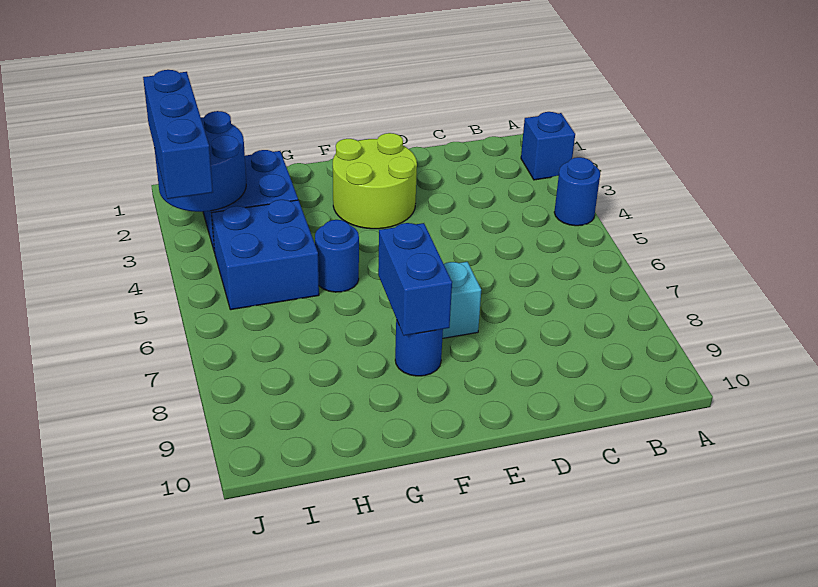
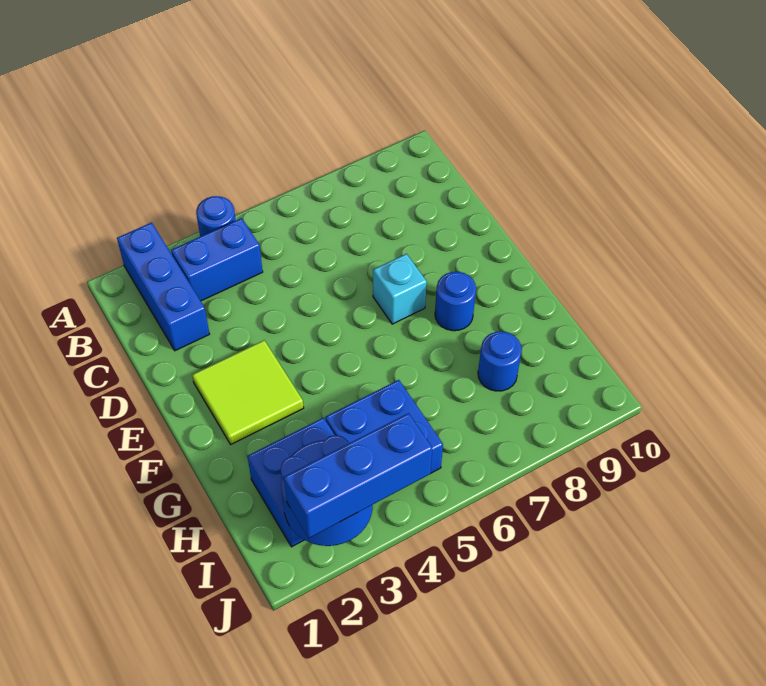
blue brick A2 level 1 -> blue brick A2:C2 level 1
lime round brick E2:F3 level 1 -> lime tile E2:F3 level 1
blue brick F7:F8 level 2 -> blue brick B3:B4 level 1
blue round brick G5 level 1 -> blue round brick H8 level 1

